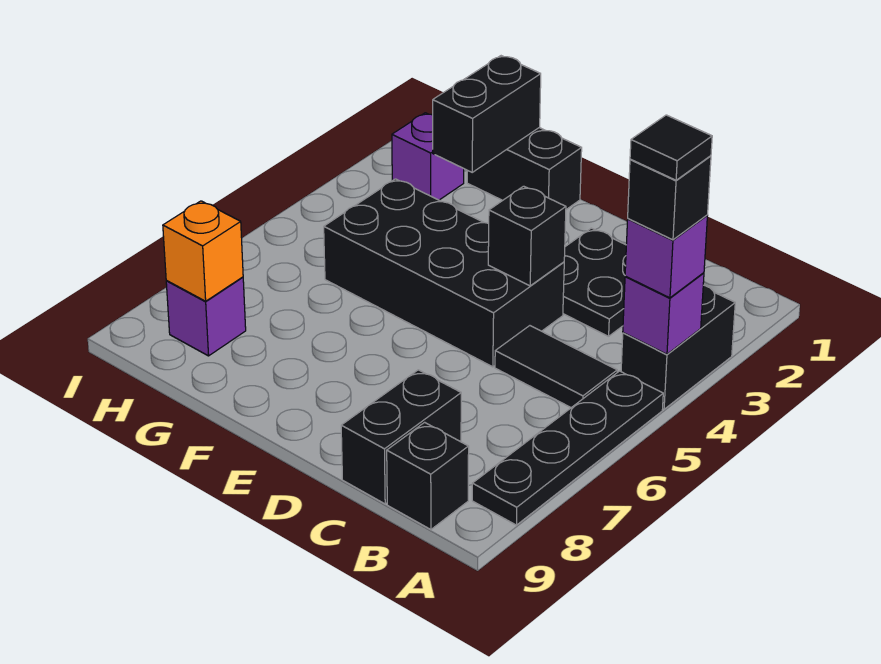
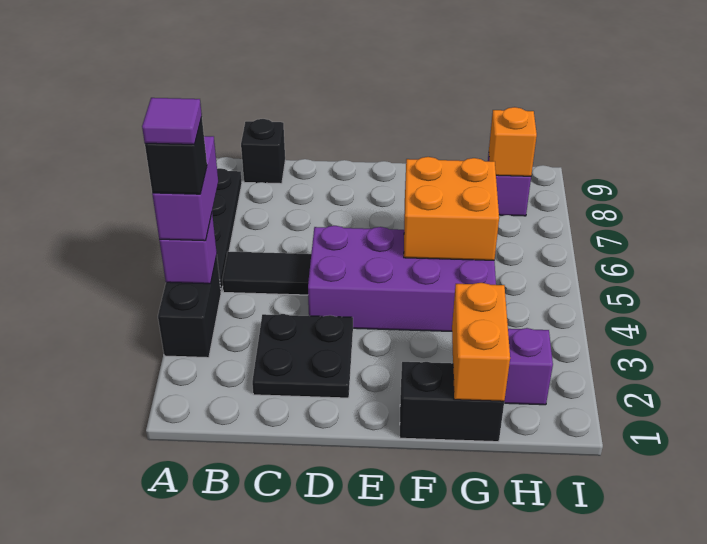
purple brick A4 level 3 -> purple brick A4:A5 level 3
black tile A4 level 5 -> purple tile A4 level 5
black brick C8:C9 level 1 -> none
black brick D4:G5 level 1 -> purple brick D4:G5 level 1
black brick D4 level 2 -> none
none -> orange brick F5:G6 level 2
black brick G1:G2 level 2 -> orange brick G1:G2 level 2

